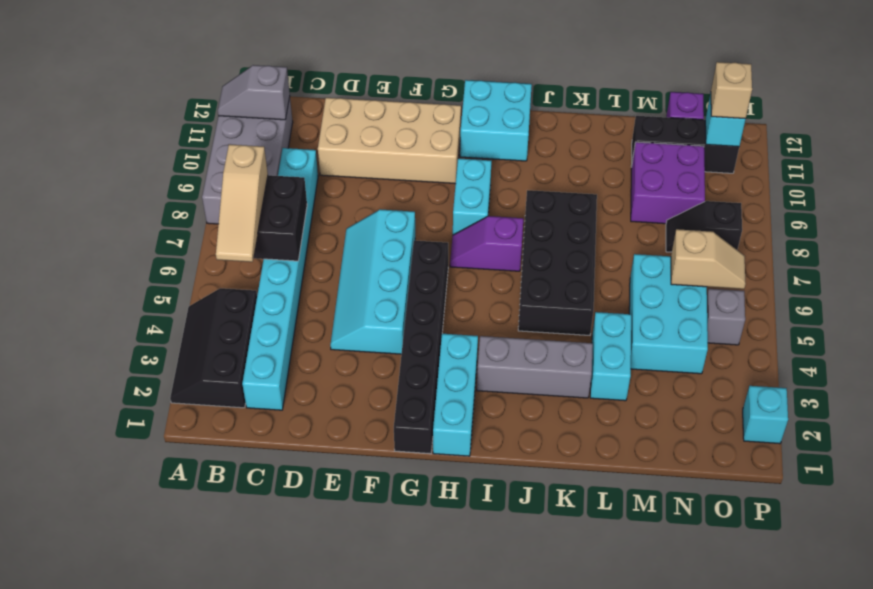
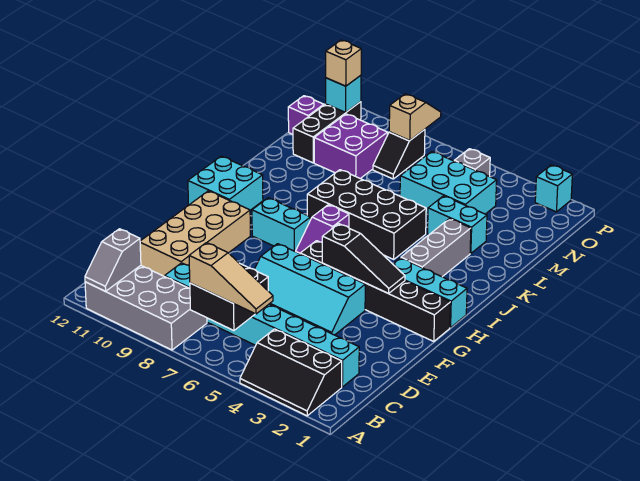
none -> black slope G3:G5 level 2 top 5
tan slope N6:O6 level 2 top N -> tan slope O8:P8 level 2 top O

